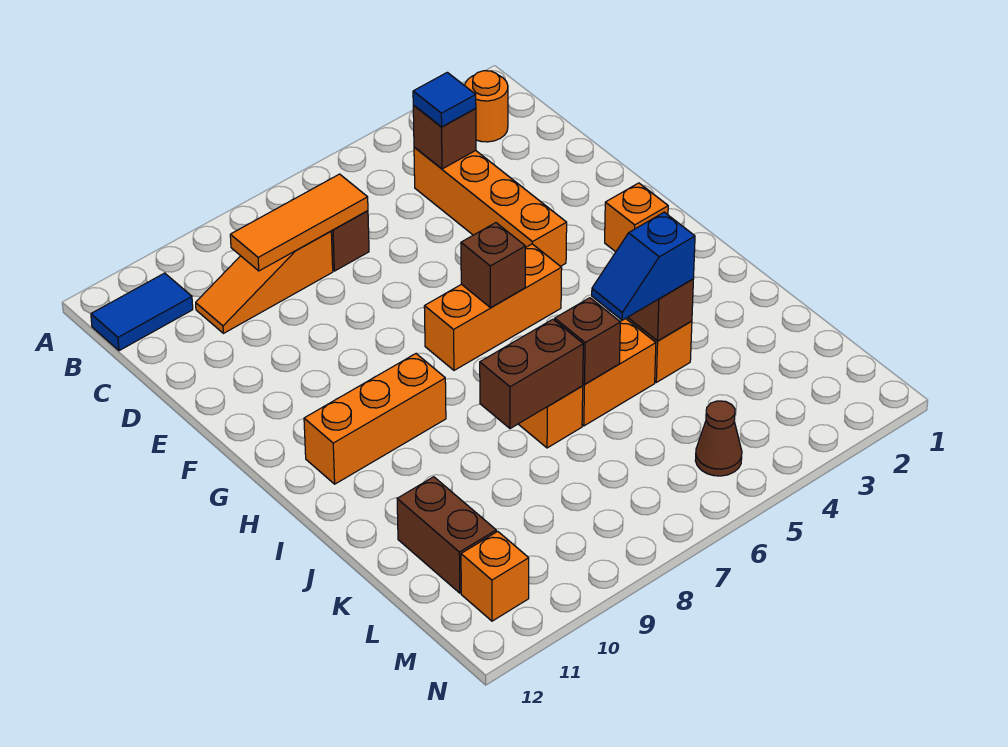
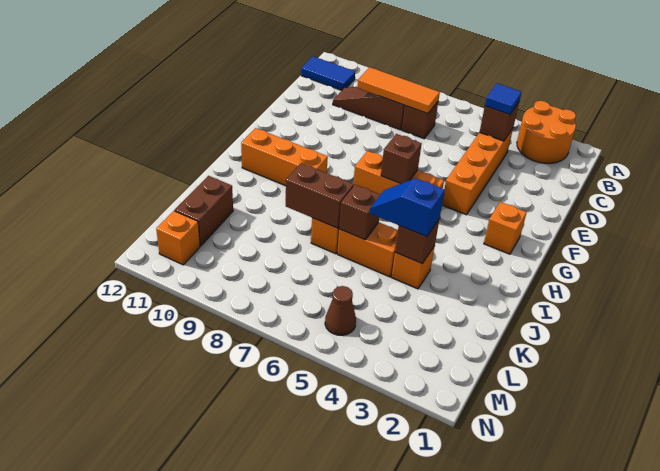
orange round brick B2 level 1 -> orange round brick A2:B3 level 1
orange slope C8:C10 level 1 top 8 -> brown slope C8:C10 level 1 top 8

